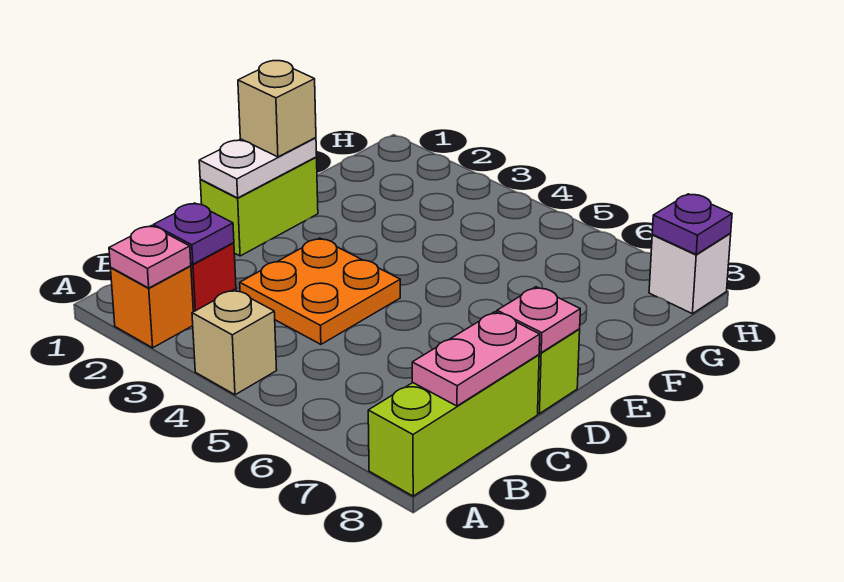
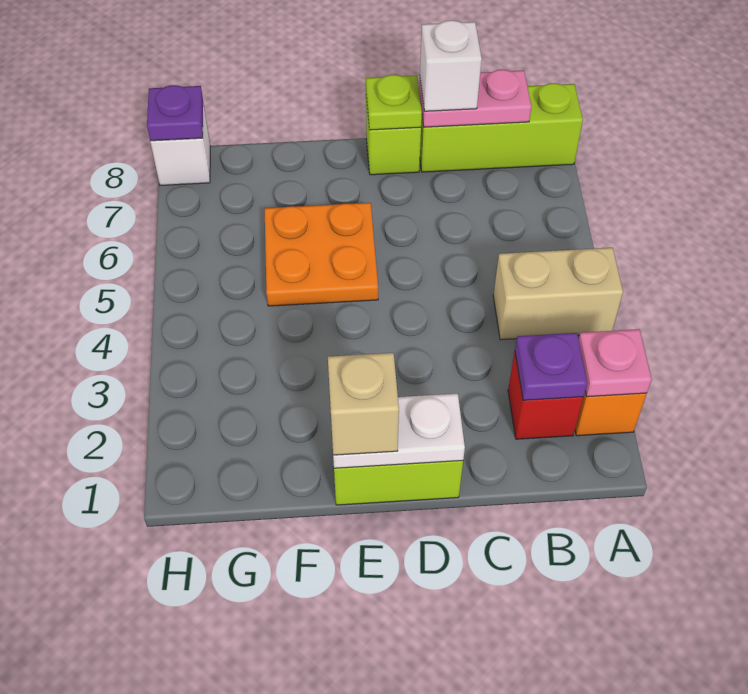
tan brick A4 level 1 -> tan brick A4:B4 level 1
orange plate C3:D4 level 1 -> orange plate E5:F6 level 1
none -> white brick C8 level 3
pink plate D8 level 2 -> lime plate D8 level 2

